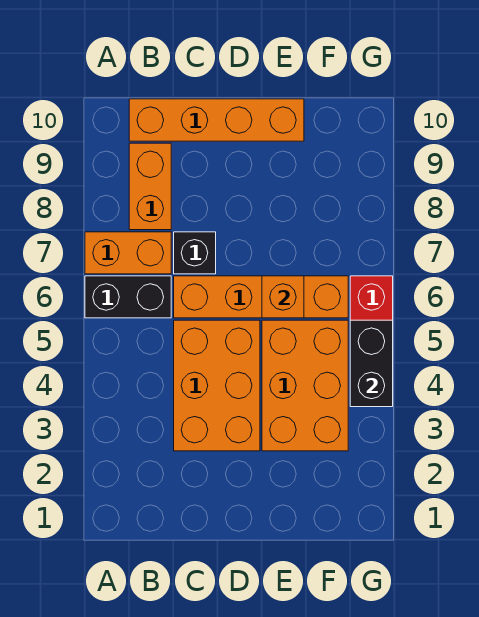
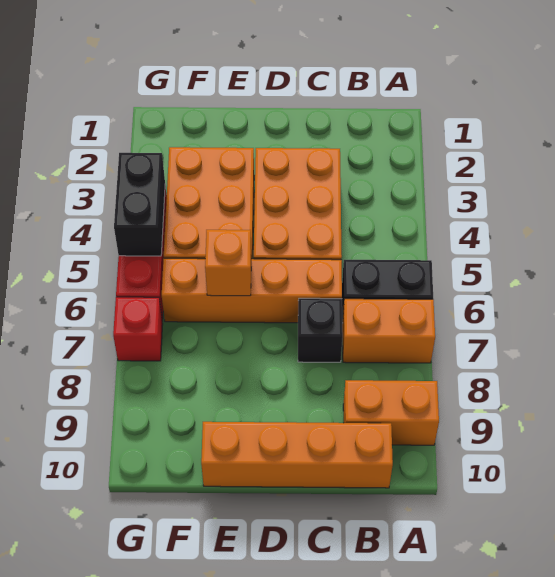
orange brick B8:B9 level 1 -> orange brick A9:B9 level 1
none -> red brick G7 level 1

